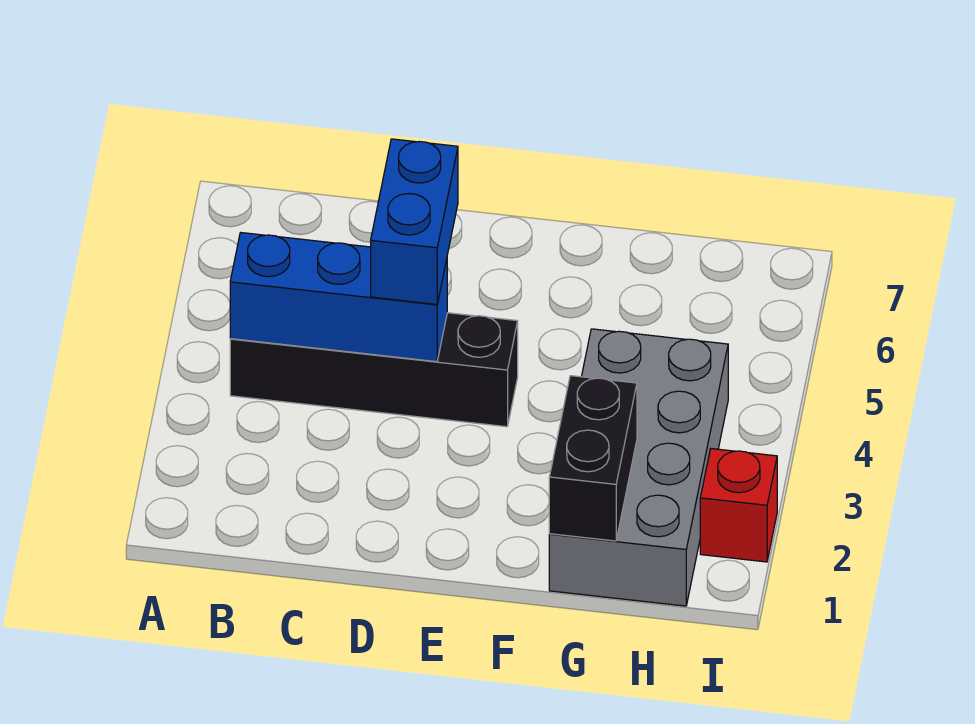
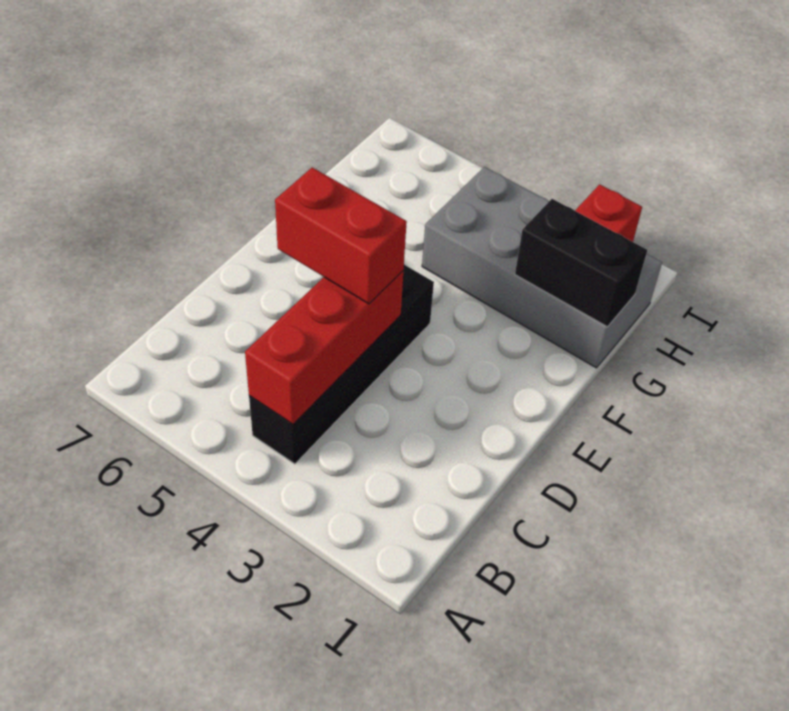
blue brick B4:D4 level 2 -> red brick B4:D4 level 2
blue brick D4:D5 level 3 -> red brick D4:D5 level 3

